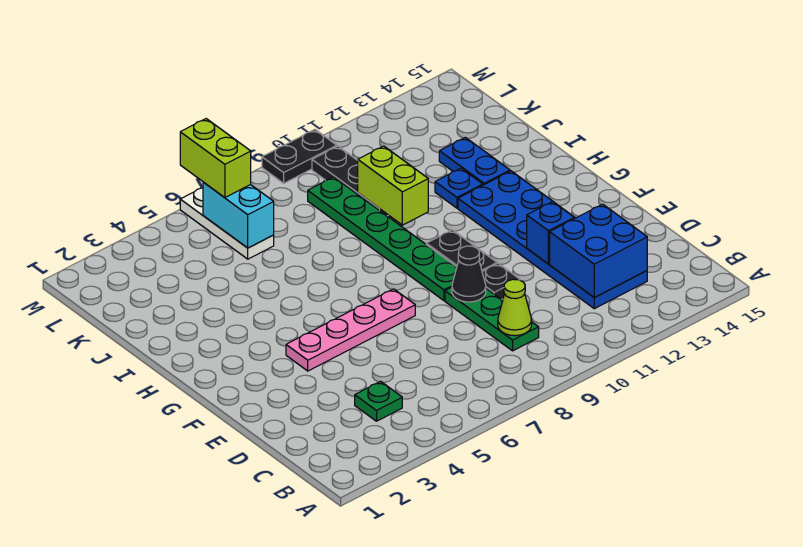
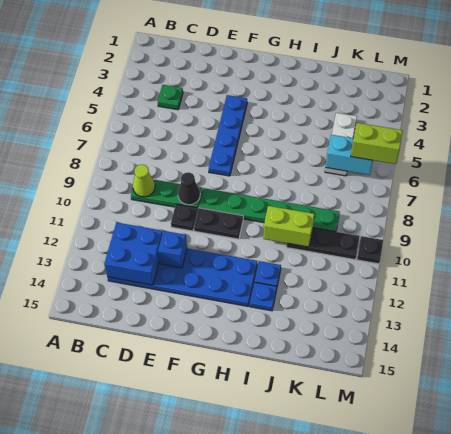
pink plate F4:F7 level 1 -> blue plate F4:F7 level 1
blue plate I13:J13 level 1 -> blue plate I13 level 1
white plate K6:M6 level 1 -> white plate K4:K6 level 1
black plate M9:M10 level 1 -> black plate M10 level 1

